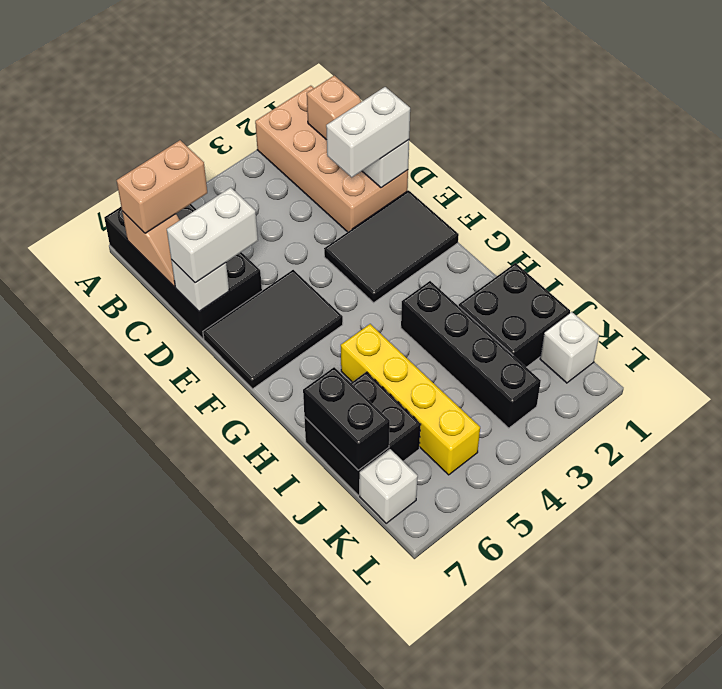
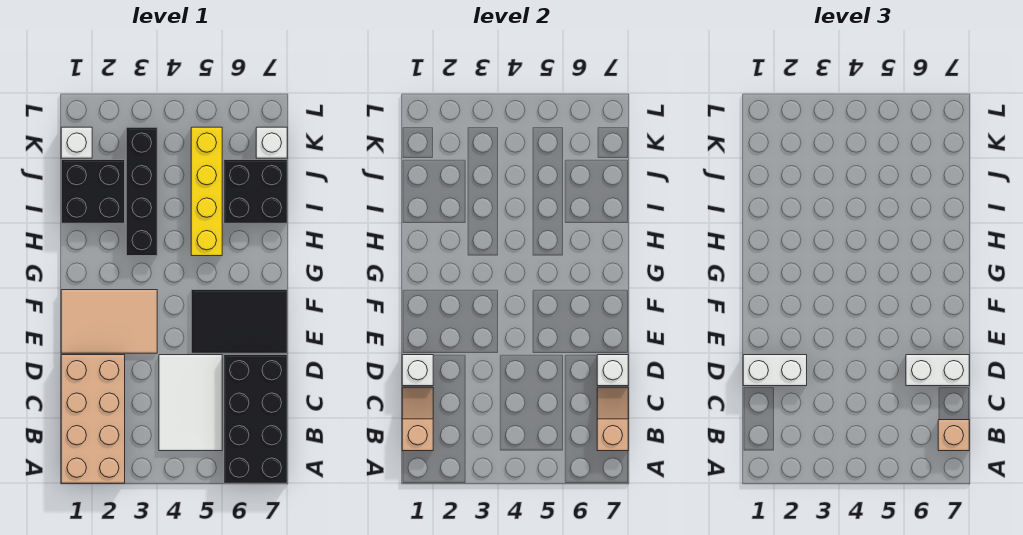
none -> white tile B4:D5 level 1
tan brick B6:B7 level 3 -> tan brick B7 level 3
black tile E1:F3 level 1 -> tan tile E1:F3 level 1
black brick I7:J7 level 2 -> none

